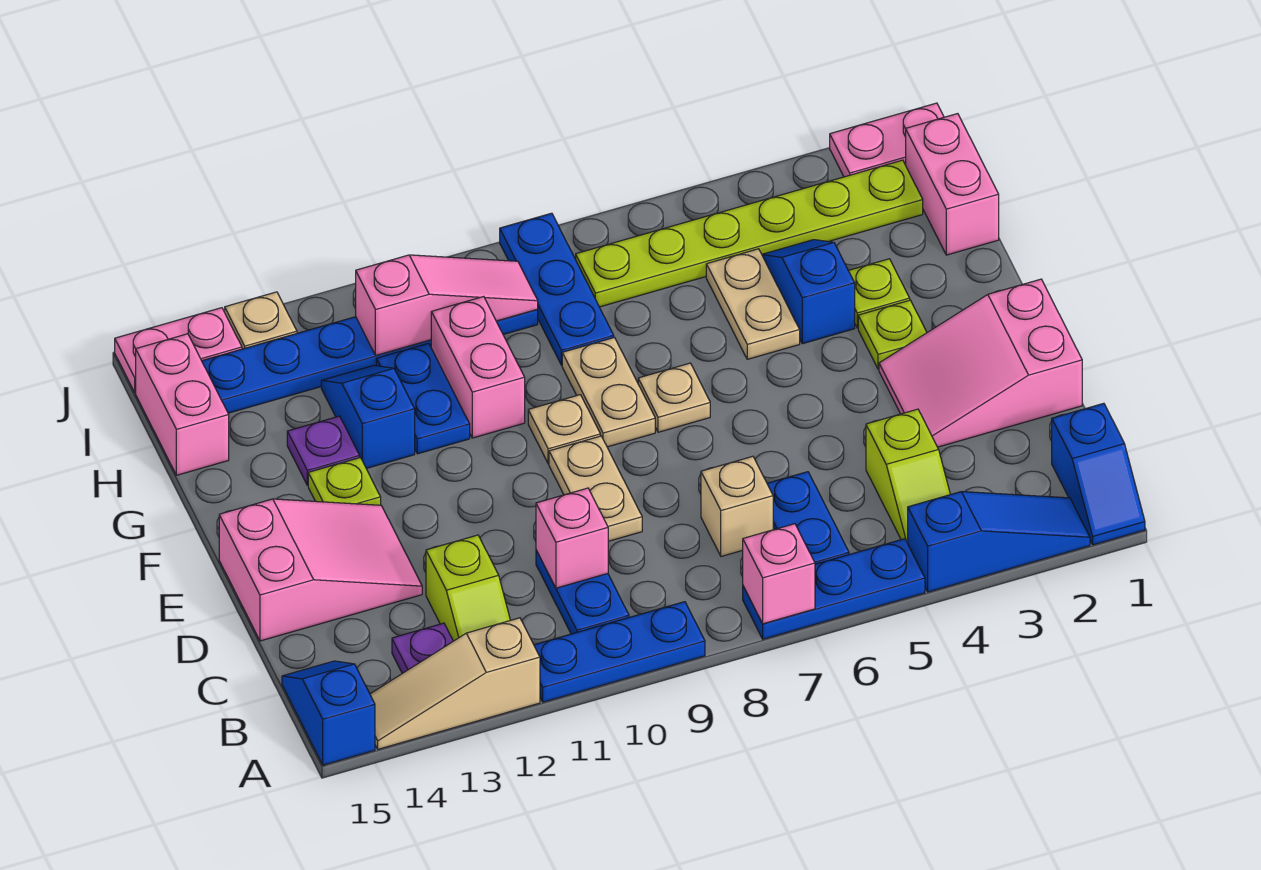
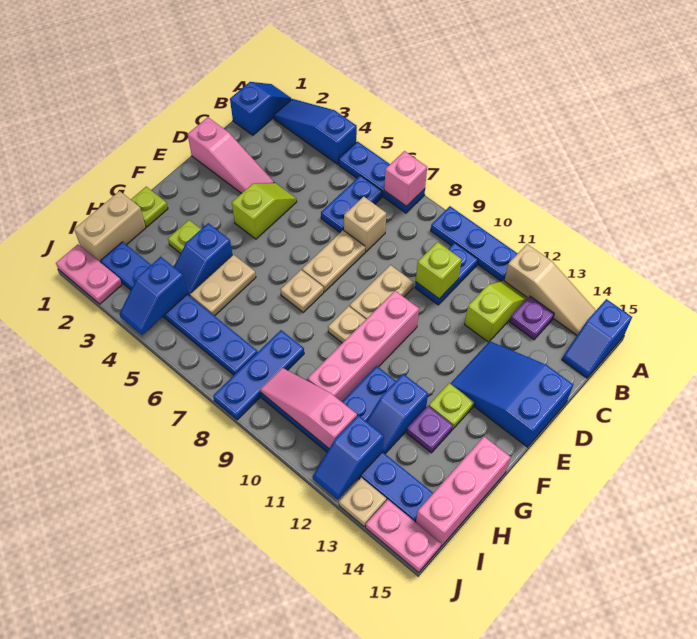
lime slope B4:C4 level 1 top C -> lime slope D4:E4 level 1 top E
pink brick C10 level 2 -> lime brick C10 level 2
pink slope D1:E3 level 1 top 1 -> pink slope D1:D3 level 1 top 1
pink slope D13:E15 level 1 top 15 -> blue slope D13:E15 level 1 top 15
lime plate F3 level 1 -> lime plate G1 level 1
tan plate F8:G8 level 1 -> tan plate D7:E7 level 1
pink brick G10:H10 level 1 -> pink brick E10:H10 level 1
pink brick H1:I1 level 1 -> tan brick H1:I1 level 1
pink brick H15:I15 level 1 -> pink brick G15:I15 level 1
lime plate I2:I7 level 1 -> blue plate I2:I7 level 1
none -> blue slope I4:J4 level 2 top I
none -> blue slope I12:J12 level 2 top I

